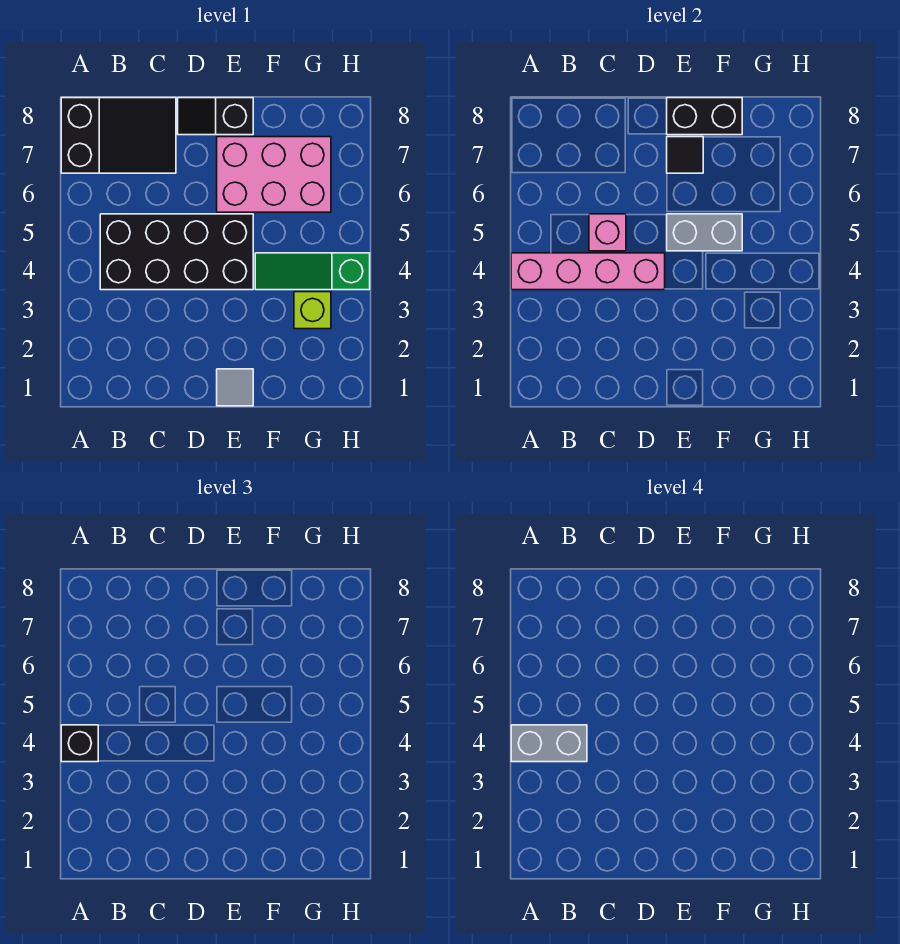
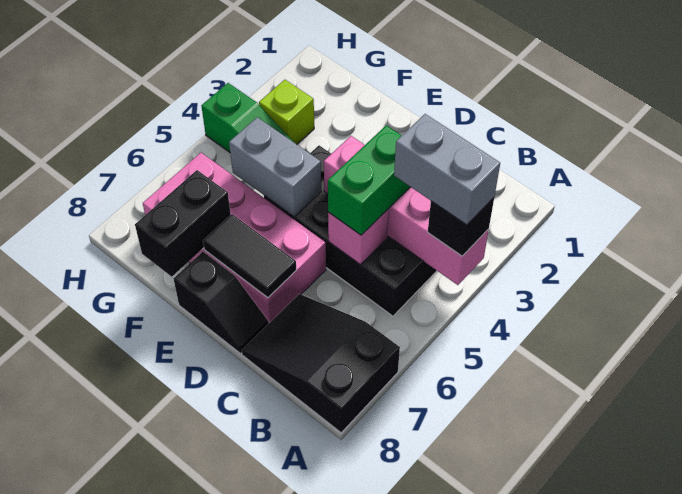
none -> green brick C4:C5 level 3
grey tile E1 level 1 -> none
pink brick E6:G7 level 1 -> pink brick D6:G7 level 1
black tile E7 level 2 -> black tile D7:E7 level 2
black brick E8:F8 level 2 -> black brick F7:F8 level 2

